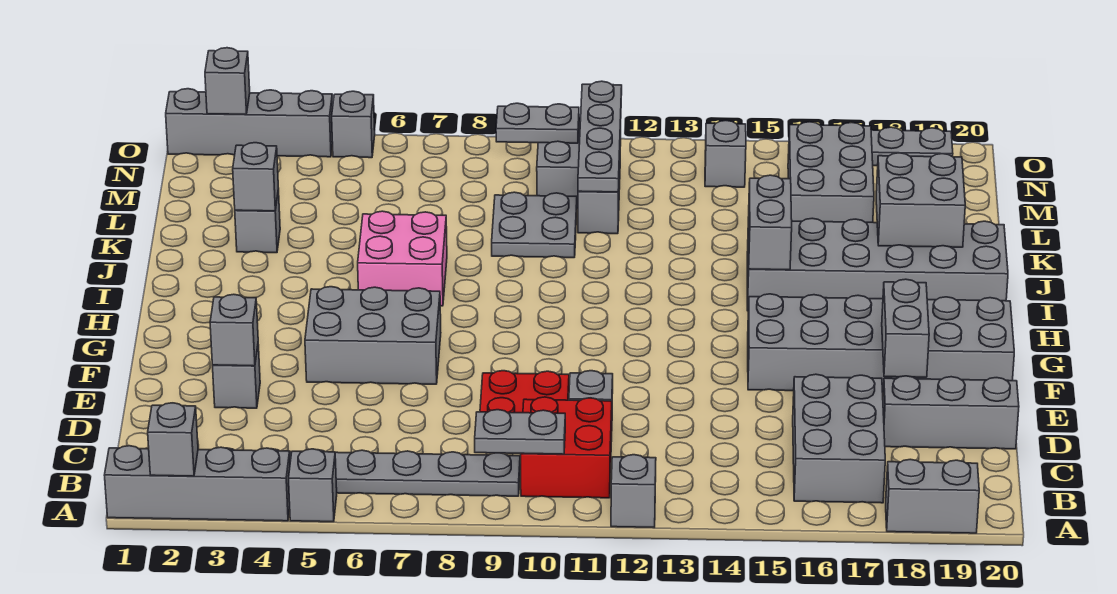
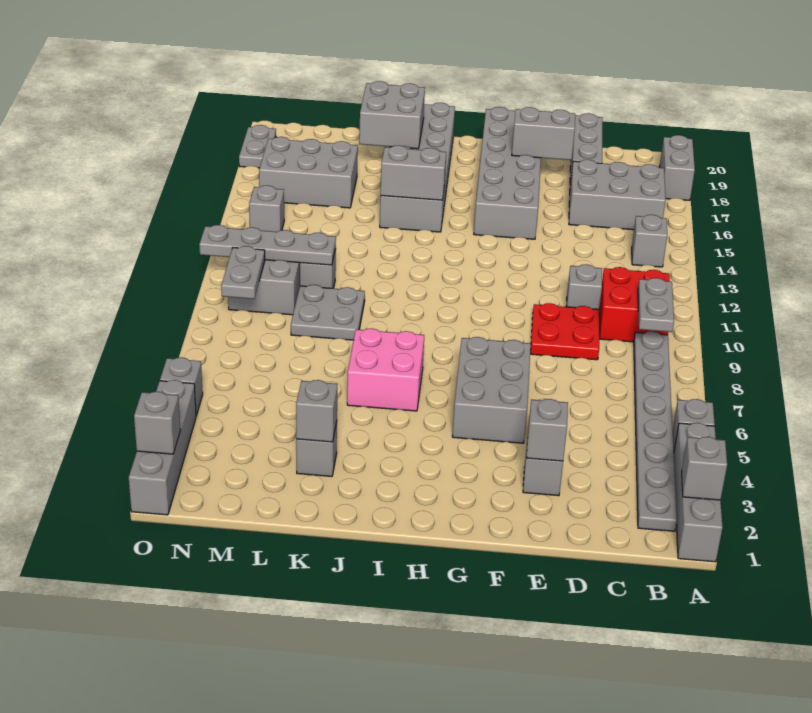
grey brick A12 level 1 -> grey brick B14 level 1

